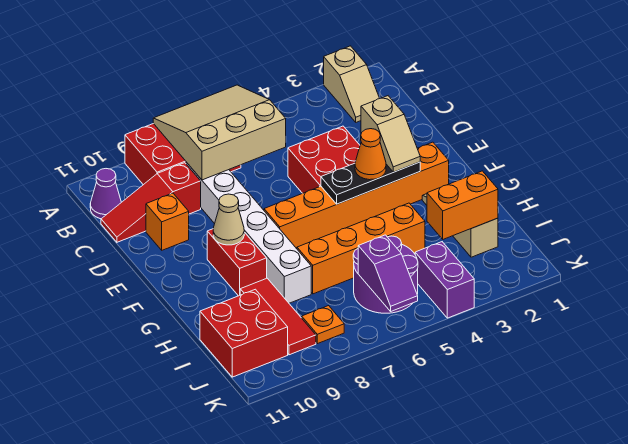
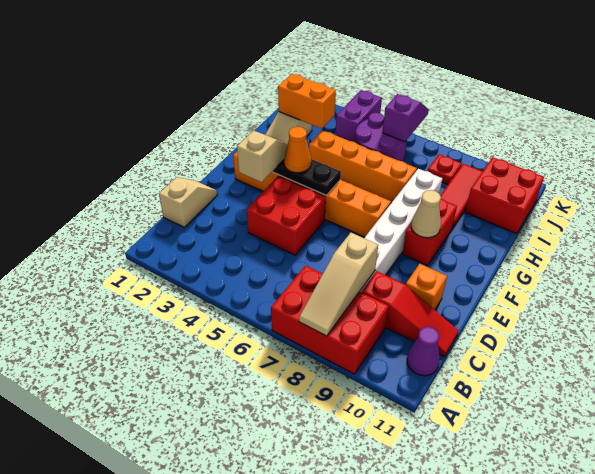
tan slope A2:B2 level 1 top A -> tan slope C1:D1 level 1 top C
tan slope A6:C8 level 2 top C -> tan slope A8:C8 level 2 top C
orange plate J8 level 1 -> red plate J8 level 1

